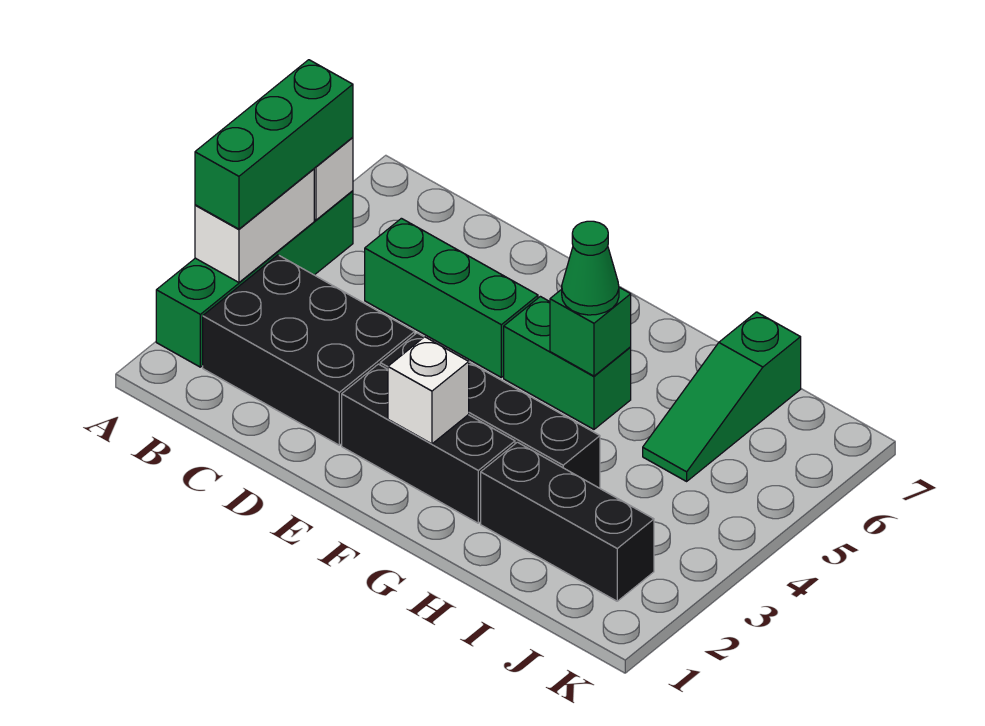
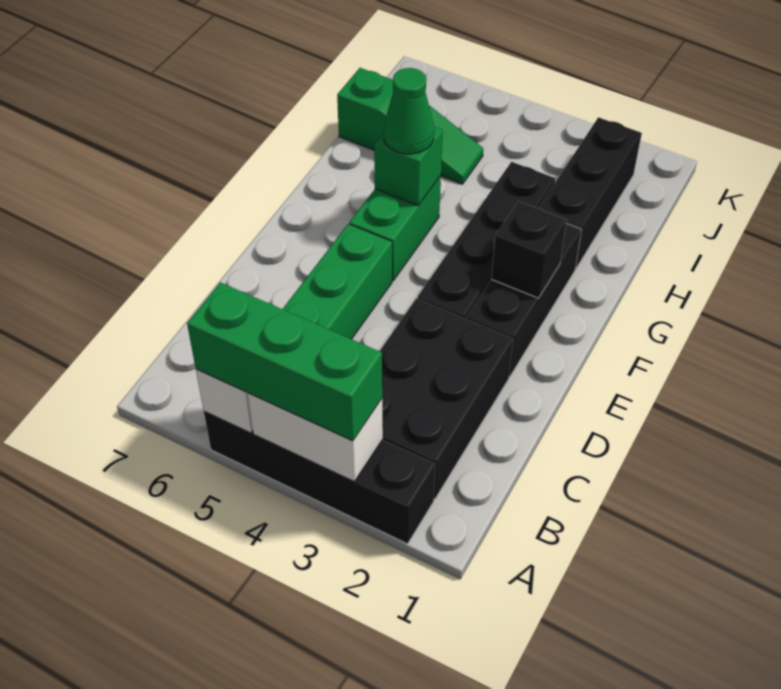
green brick A2:A5 level 1 -> black brick A2:A5 level 1
white brick F2 level 2 -> black brick F2 level 2

